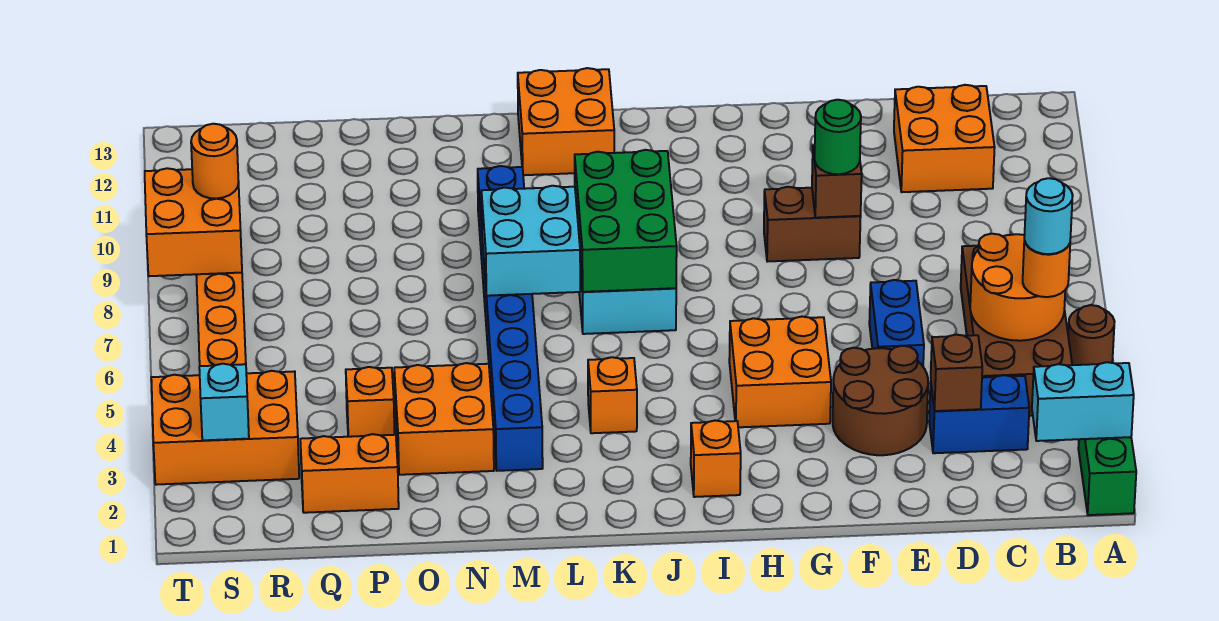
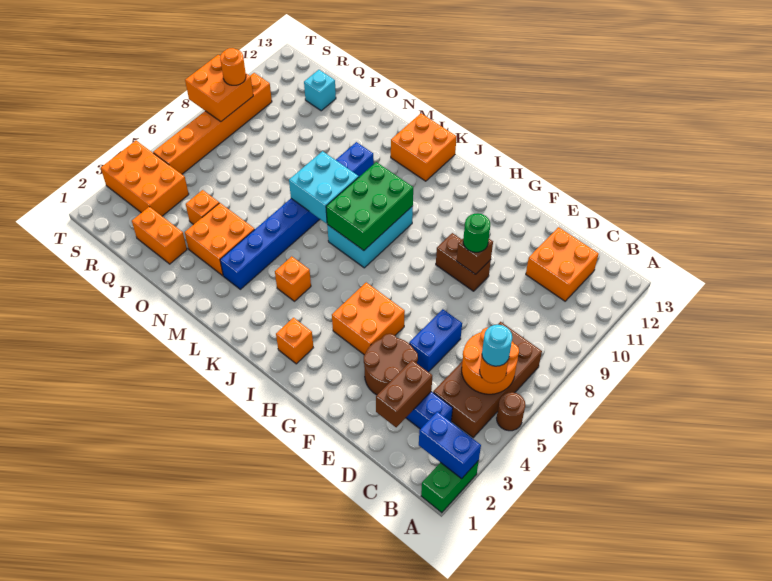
cyan brick A2:B2 level 2 -> blue brick A2:B2 level 2
brown brick D3 level 2 -> brown brick D2:D3 level 2
cyan brick S3 level 2 -> cyan brick Q12 level 1

